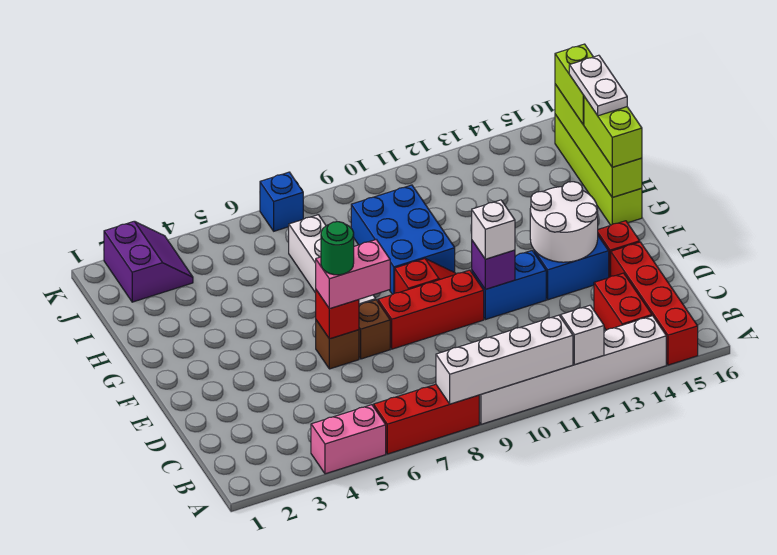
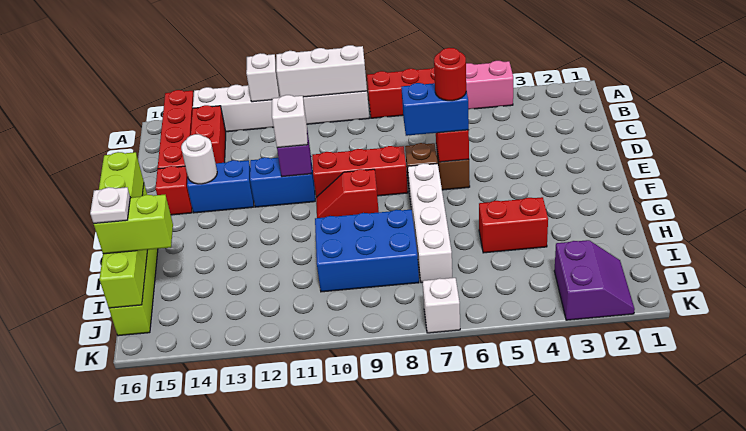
white brick A8:A11 level 2 -> white brick A9:A11 level 2
pink brick E6:E7 level 3 -> blue brick E6:E7 level 3
green round brick E6 level 4 -> red round brick E6 level 4
white round brick E13:F14 level 2 -> white round brick E14 level 2
blue brick G9:I10 level 1 -> blue brick H8:I10 level 1
none -> red brick H4:H5 level 1
white plate H16:I16 level 4 -> white plate I16 level 4
lime brick I16:J16 level 3 -> lime brick I15:I16 level 3
purple slope J2:K3 level 1 top 2 -> purple slope J2:K3 level 1 top 3
blue brick K7 level 1 -> white brick K7 level 1

